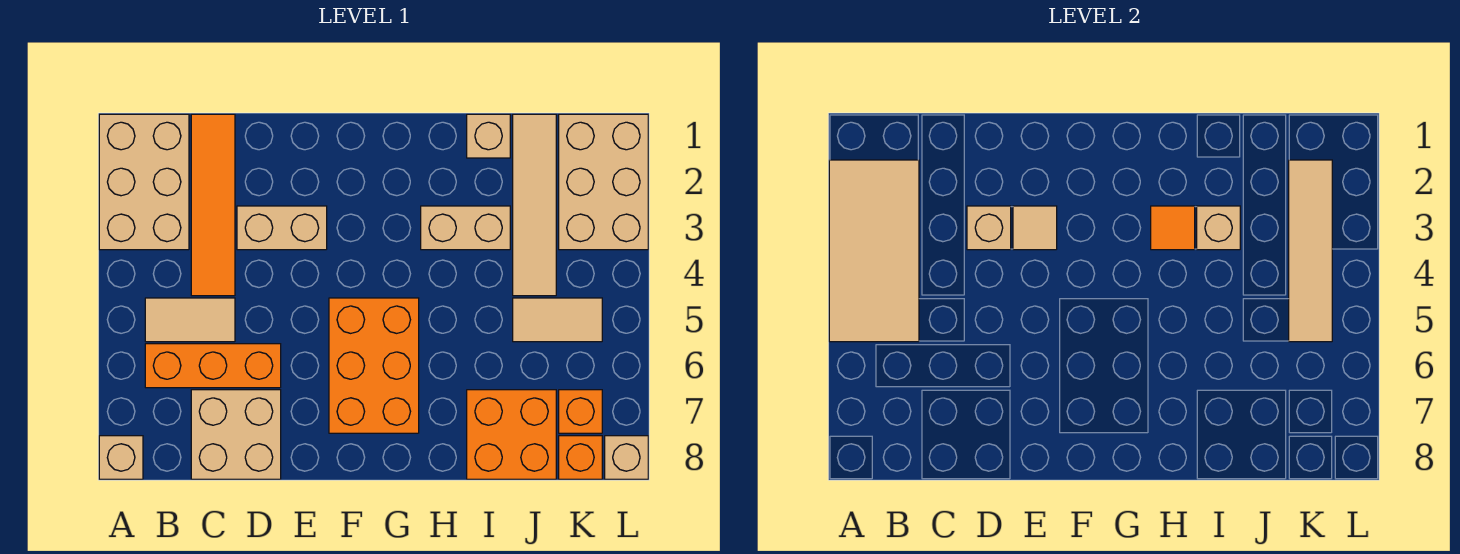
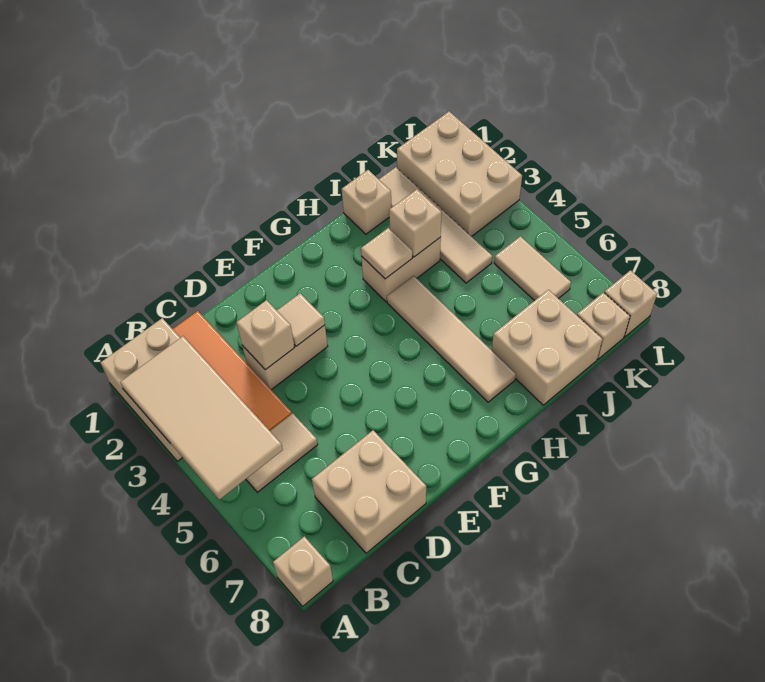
orange brick B6:D6 level 1 -> none
orange brick F5:G7 level 1 -> none
orange tile H3 level 2 -> tan tile H3 level 2
orange brick I7:J8 level 1 -> tan brick I7:J8 level 1
tan tile J5:K5 level 1 -> tan tile K5:K6 level 1
tan tile K2:K5 level 2 -> tan tile H4:H7 level 1
orange brick K7 level 1 -> none
orange brick K8 level 1 -> tan brick K8 level 1

